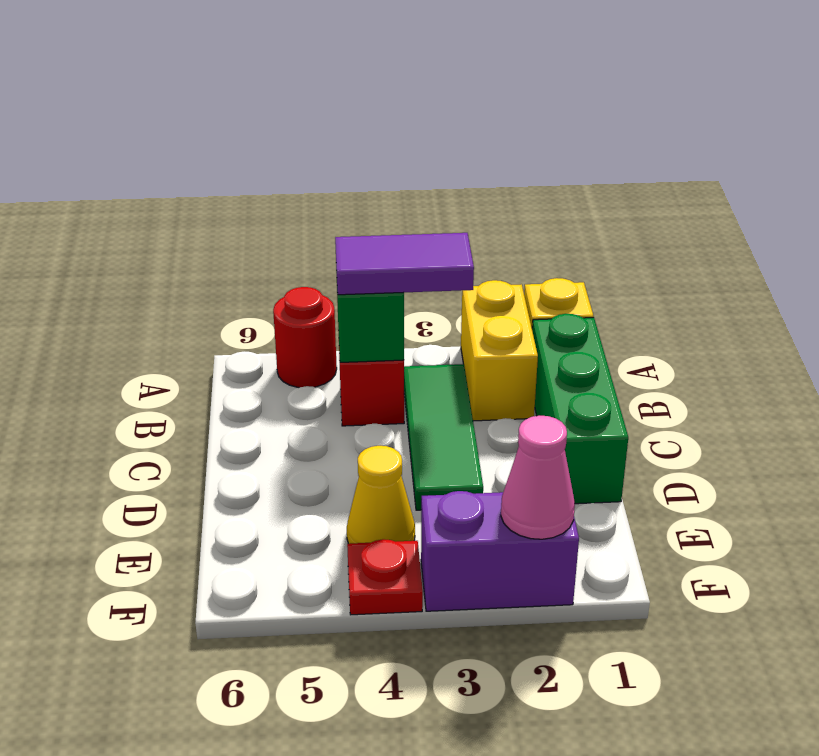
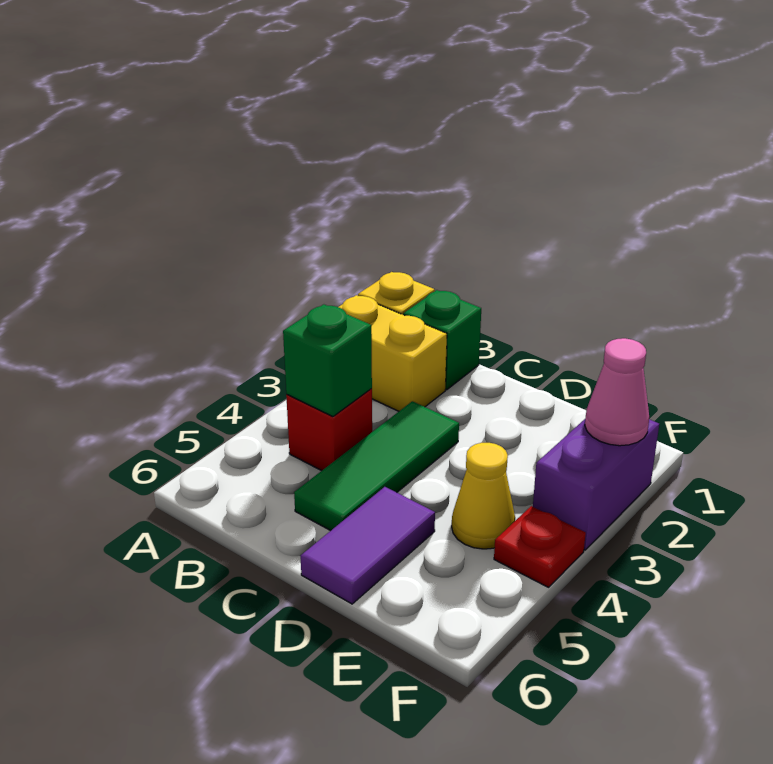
red round brick A5 level 1 -> none
green brick B1:D1 level 1 -> green brick B1 level 1
green tile B3:D3 level 1 -> green tile C3:C5 level 1
purple tile B3:B4 level 3 -> purple tile D5:D6 level 1

